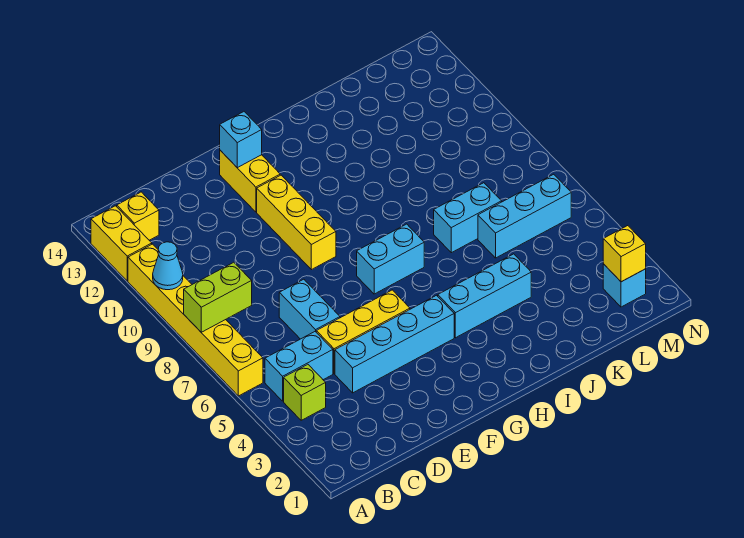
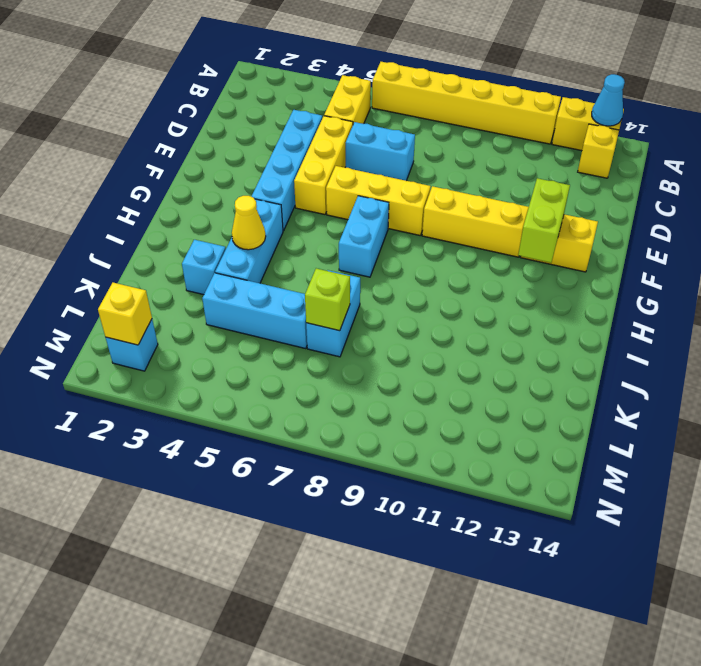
lime brick A8:B8 level 2 -> lime brick F12:G12 level 2
cyan cone A10 level 2 -> cyan cone A13 level 2
lime brick B4 level 1 -> lime brick K7 level 2
cyan brick B5:C5 level 1 -> yellow brick B5:C5 level 1
none -> yellow brick F6:F8 level 1
cyan brick F13 level 2 -> cyan brick J3 level 1
none -> yellow cone I4 level 2
cyan brick K6:M6 level 1 -> cyan brick K4:K6 level 1

